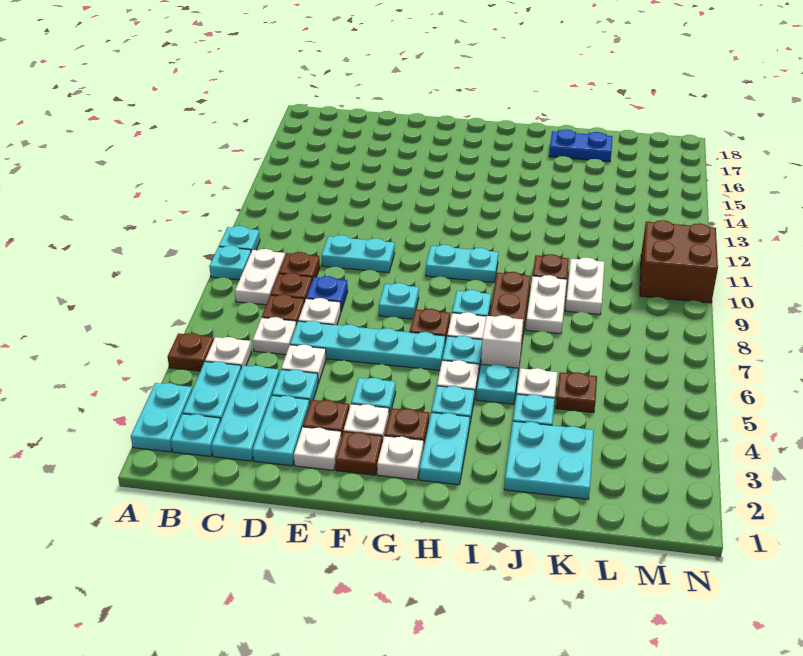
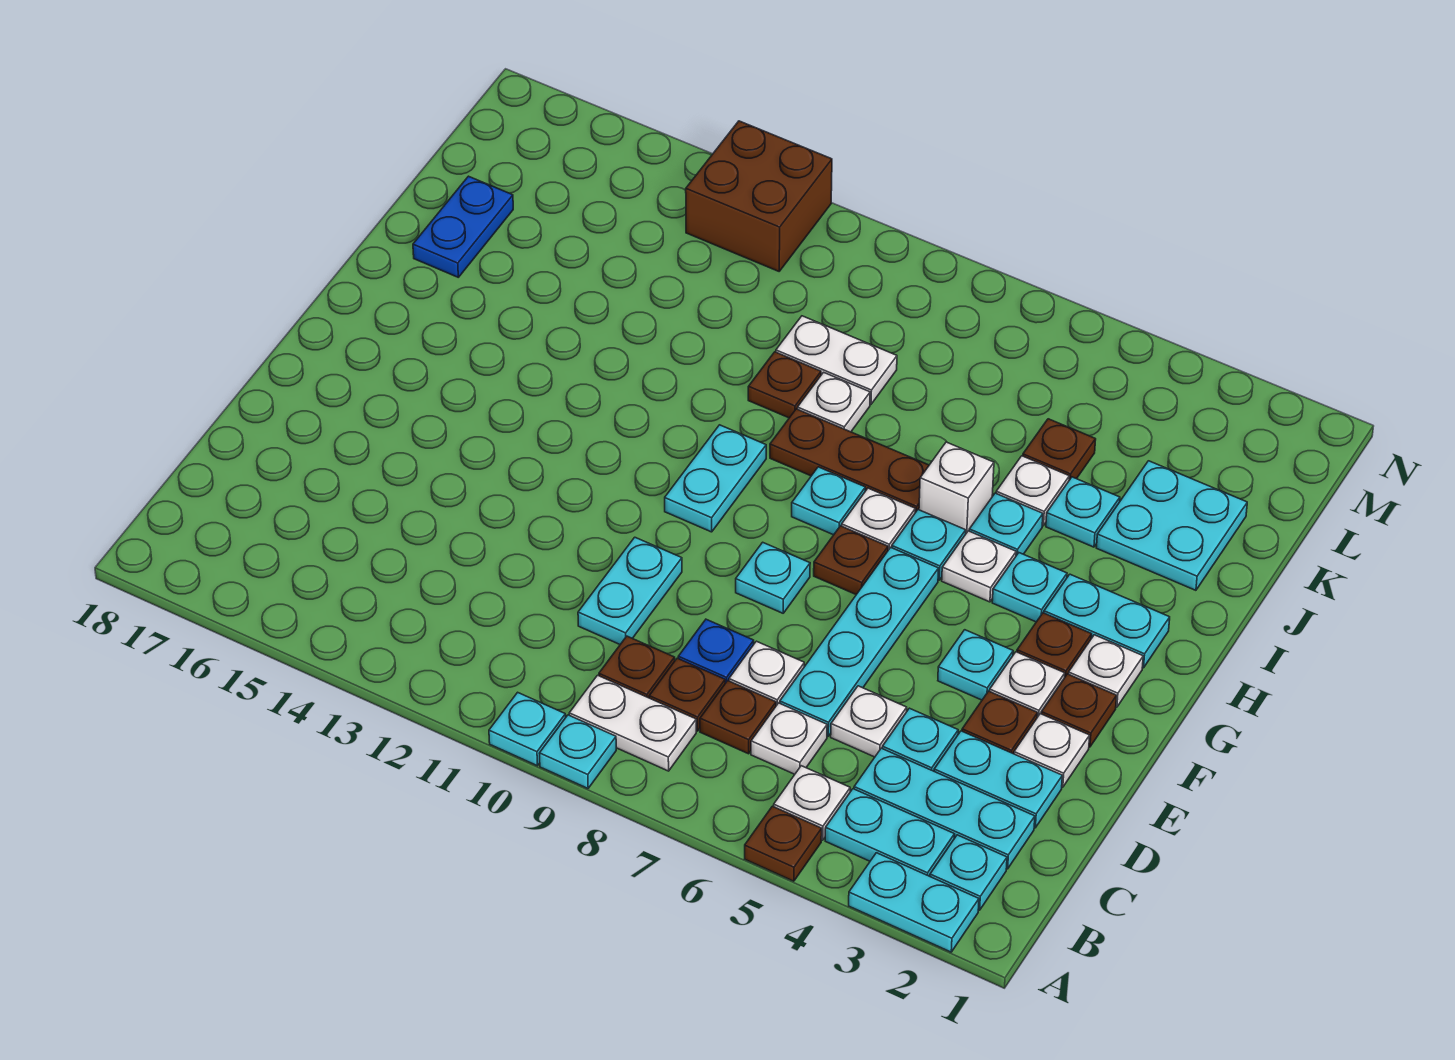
white plate J8:J9 level 1 -> white plate J9 level 1
brown brick M10:N11 level 1 -> brown brick M12:N13 level 1

